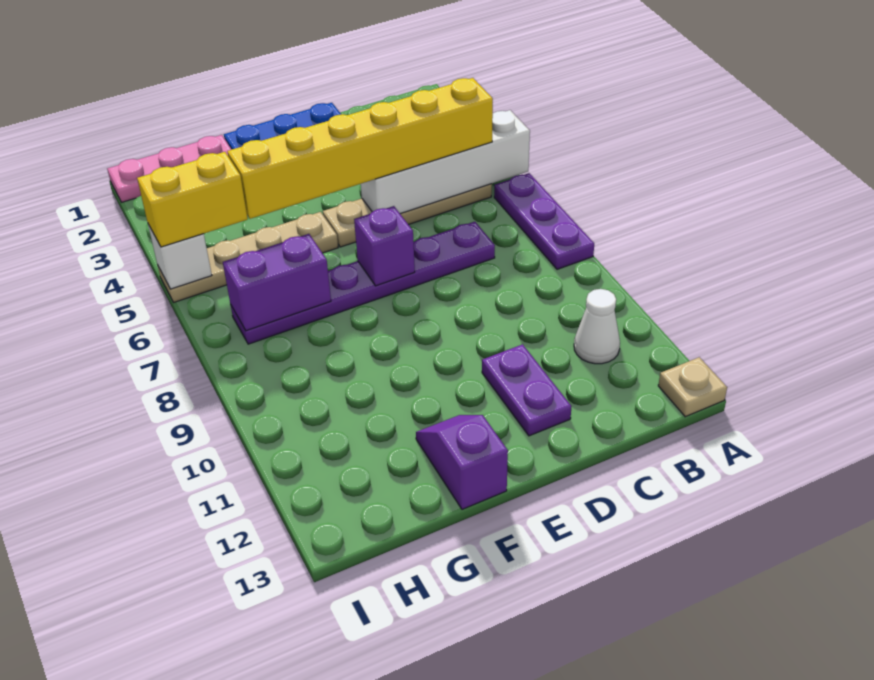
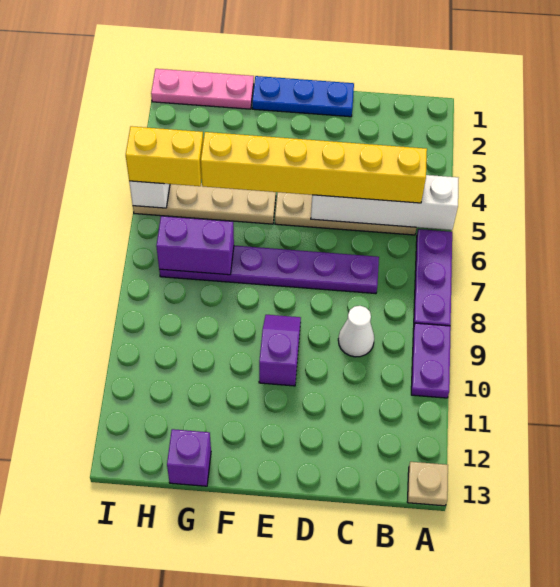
white cone B11 level 1 -> white cone C9 level 1
purple plate D11:D12 level 1 -> purple plate A9:A10 level 1
purple brick E7 level 2 -> purple brick G13 level 1
purple slope F12:F13 level 1 top 13 -> purple slope E9:E10 level 1 top 10

